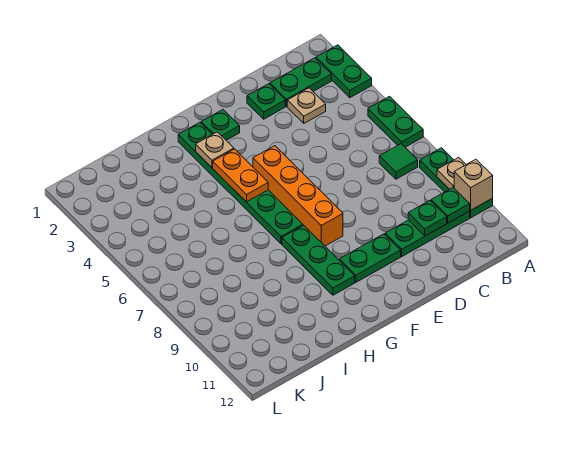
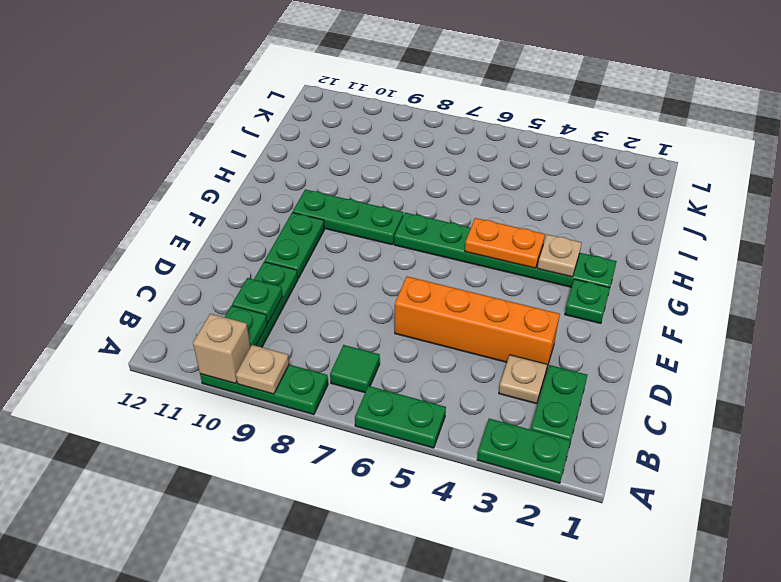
green plate D2 level 1 -> none
orange brick F5:F8 level 1 -> orange brick D3:D6 level 1

